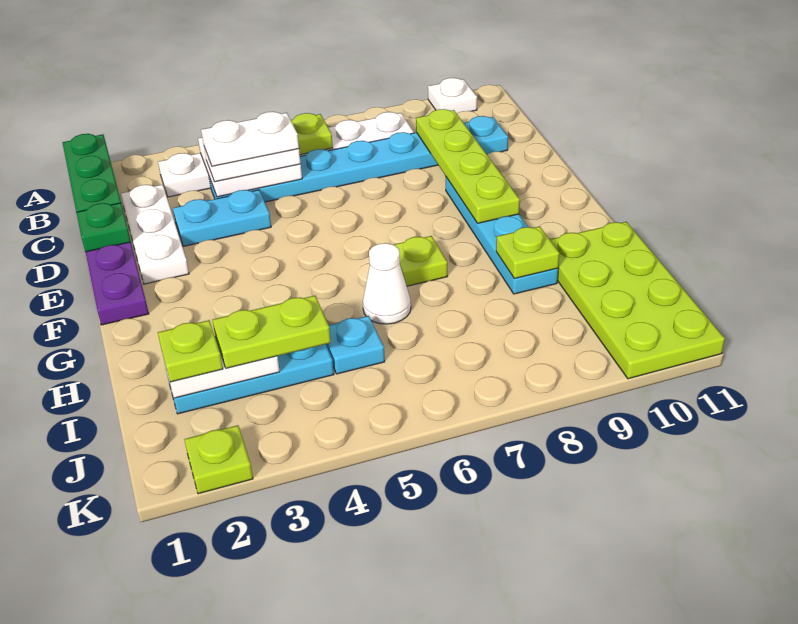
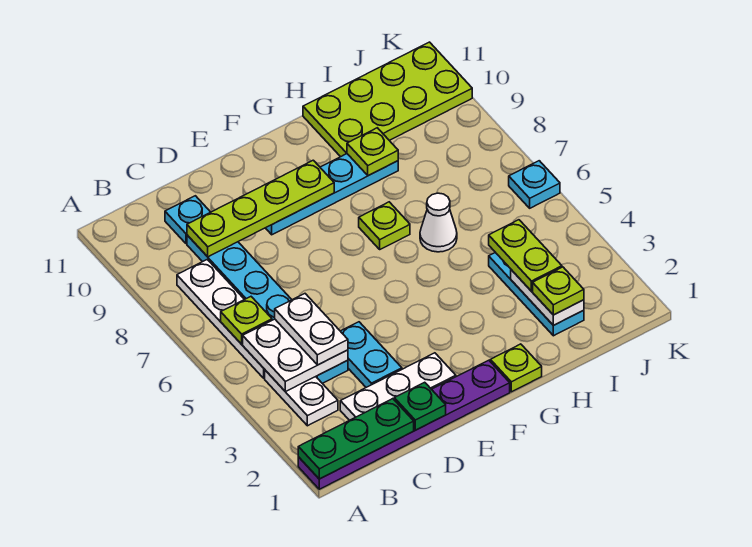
white plate A10 level 1 -> none
white plate C4:C5 level 4 -> none
cyan plate I5 level 1 -> cyan plate K6 level 1
lime plate K2 level 1 -> lime plate G1 level 1

